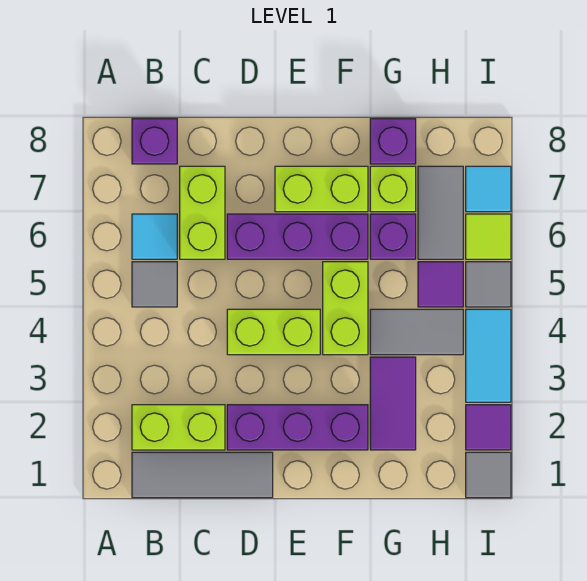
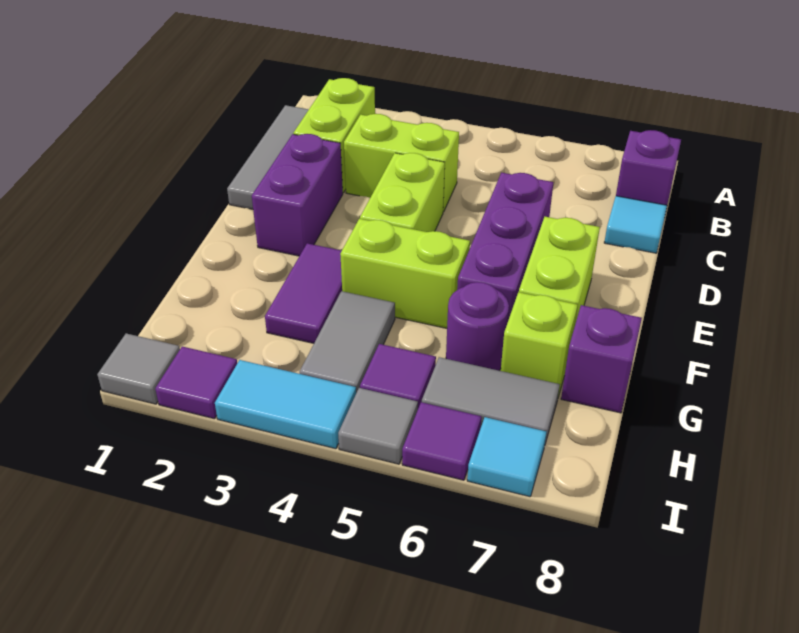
grey tile B5 level 1 -> none
cyan tile B6 level 1 -> cyan tile C8 level 1
lime brick C6:C7 level 1 -> lime brick C3:C4 level 1
purple brick D2:F2 level 1 -> purple brick D2:E2 level 1
purple tile G2:G3 level 1 -> purple tile F3:G3 level 1
purple brick G6 level 1 -> purple round brick G6 level 1
lime tile I6 level 1 -> purple tile I6 level 1

